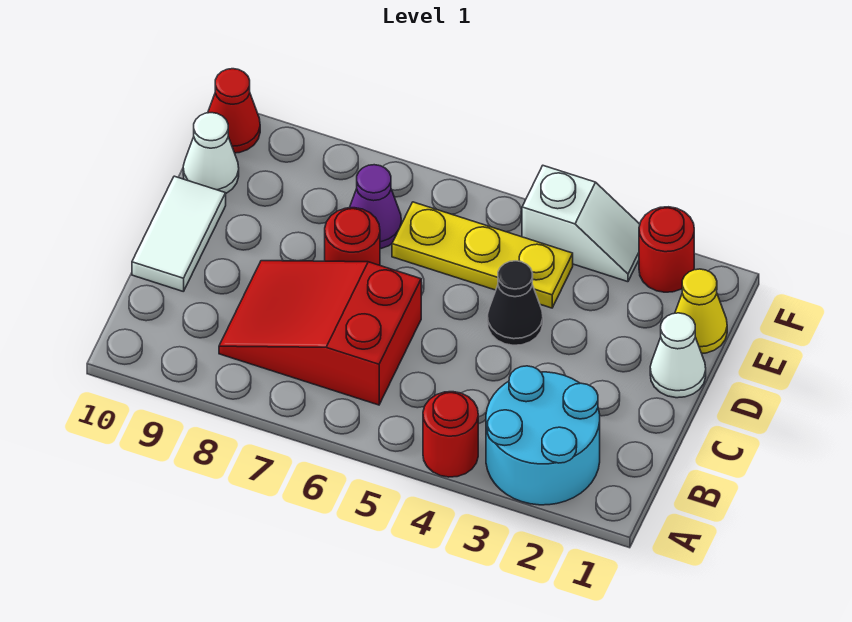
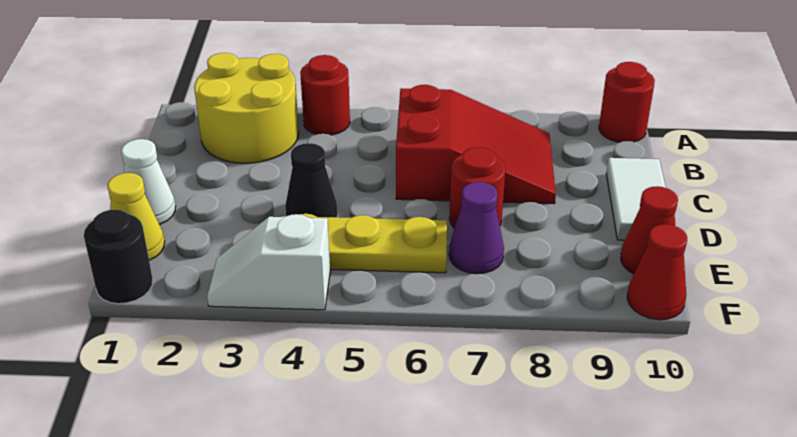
cyan round brick A2:B3 level 1 -> yellow round brick A2:B3 level 1
white cone E10 level 1 -> red cone E10 level 1
none -> black round brick F1 level 1
red round brick F2 level 1 -> red round brick A10 level 1

